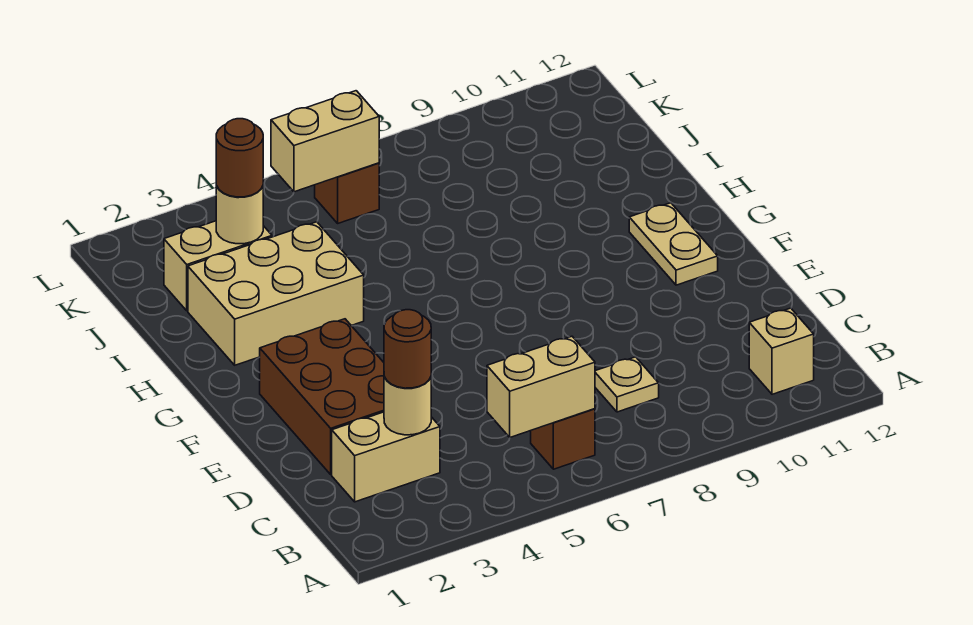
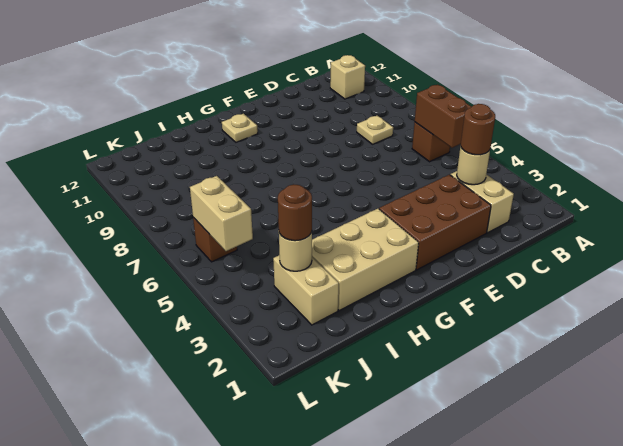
tan brick B5:B6 level 2 -> brown brick B5:B6 level 2
tan plate F11:G11 level 1 -> tan plate G11 level 1
tan brick H2:I4 level 1 -> tan brick G2:I3 level 1

